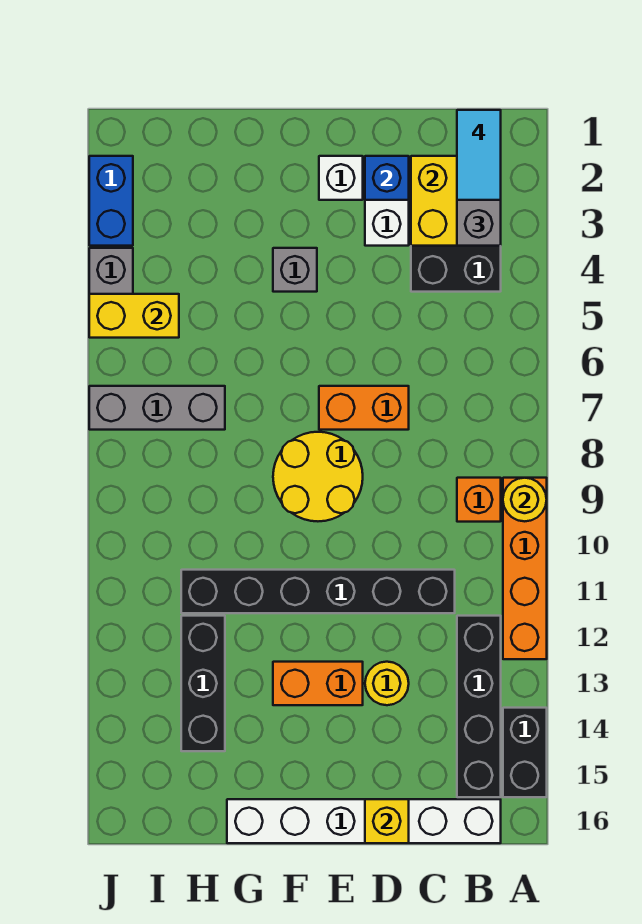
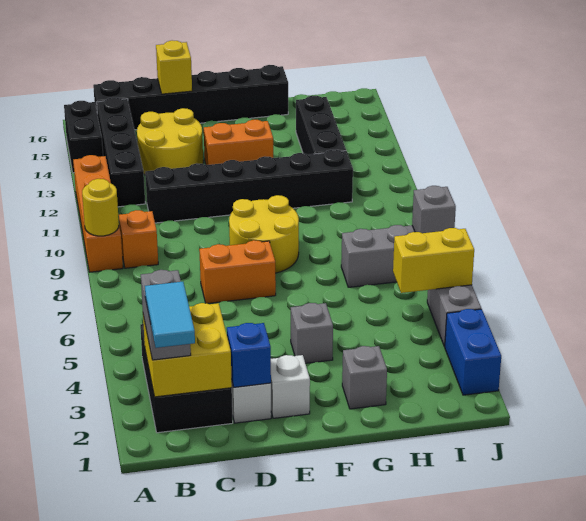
white brick B16:G16 level 1 -> black brick B16:G16 level 1
yellow round brick D13 level 1 -> yellow round brick C13:D14 level 1
none -> grey brick G2 level 1
none -> grey brick J7 level 2

